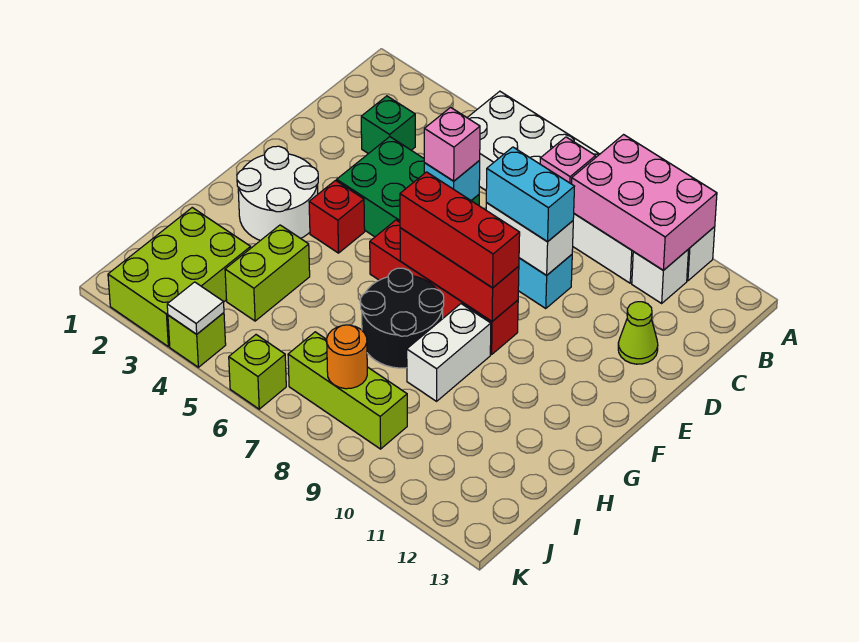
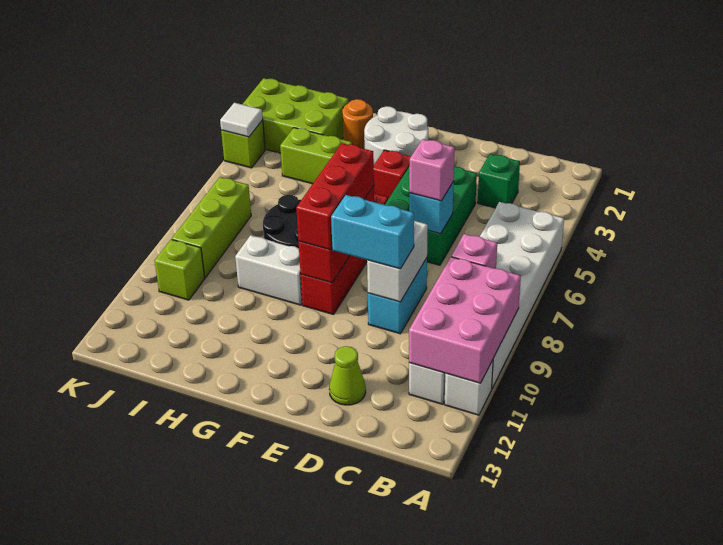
cyan brick D8:D9 level 3 -> cyan brick D9:E9 level 3
orange round brick J8 level 2 -> orange round brick H2 level 1
lime brick K6 level 1 -> lime brick J10 level 1

